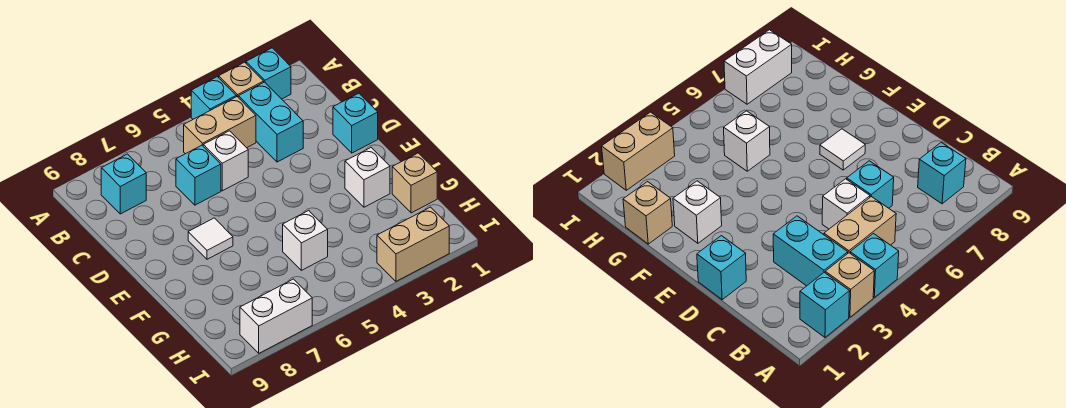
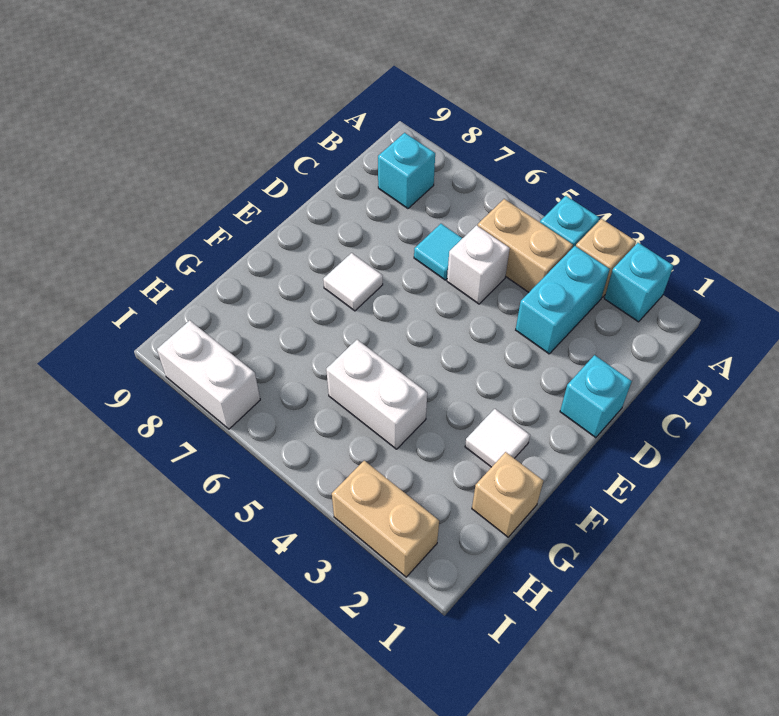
cyan brick C6 level 1 -> cyan tile C6 level 1
white brick F2 level 1 -> white tile F2 level 1
white brick G5 level 1 -> white brick G4:G5 level 1

